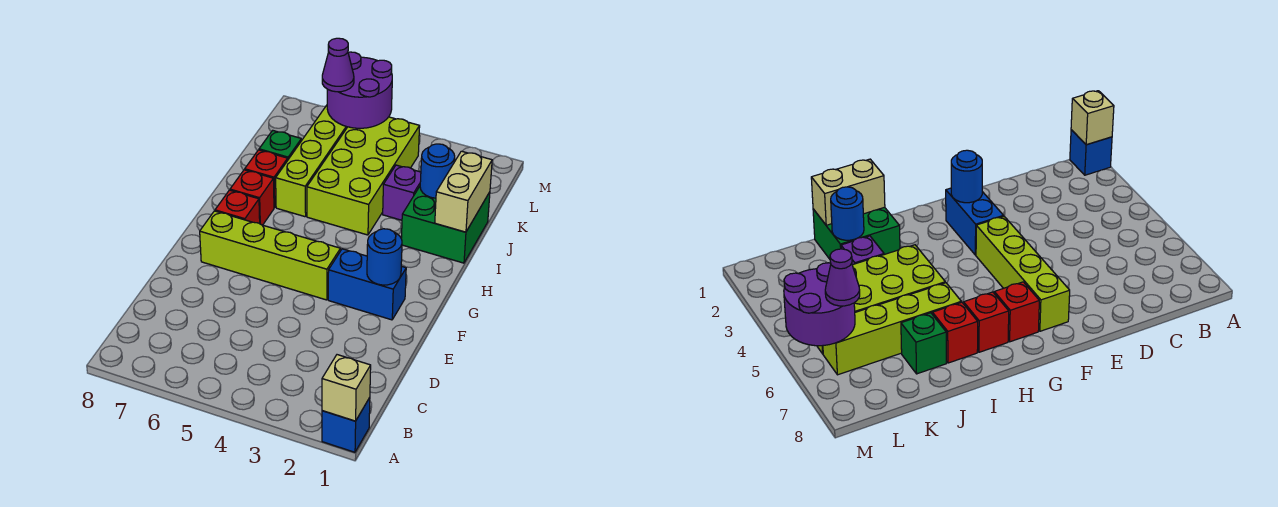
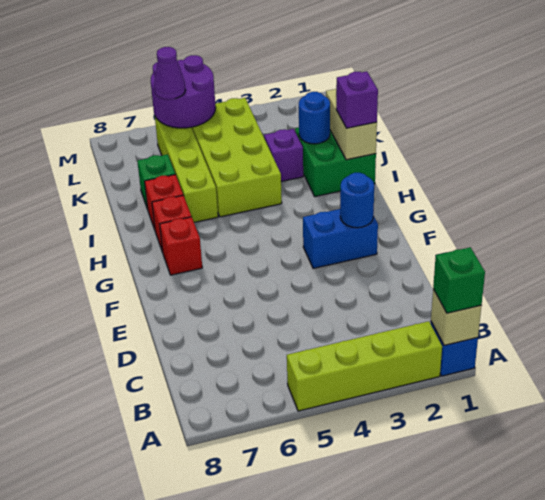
none -> green brick A1 level 3
lime brick F4:F7 level 1 -> lime brick A2:A5 level 1
none -> purple brick I1 level 3

